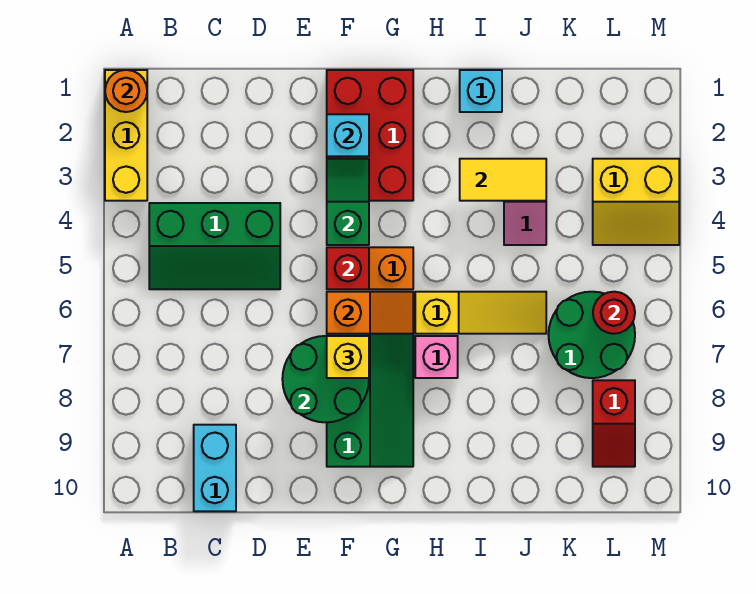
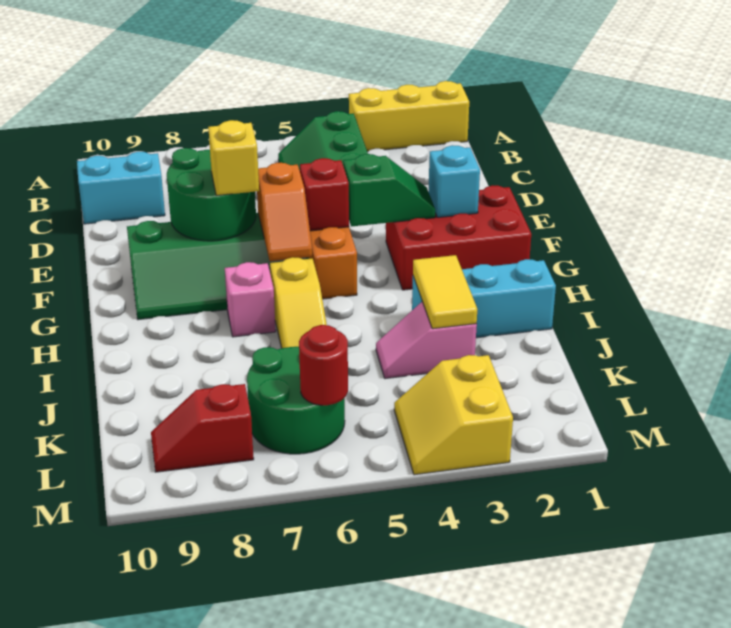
orange round brick A1 level 2 -> none
cyan brick I1 level 1 -> cyan brick I1:I3 level 1

